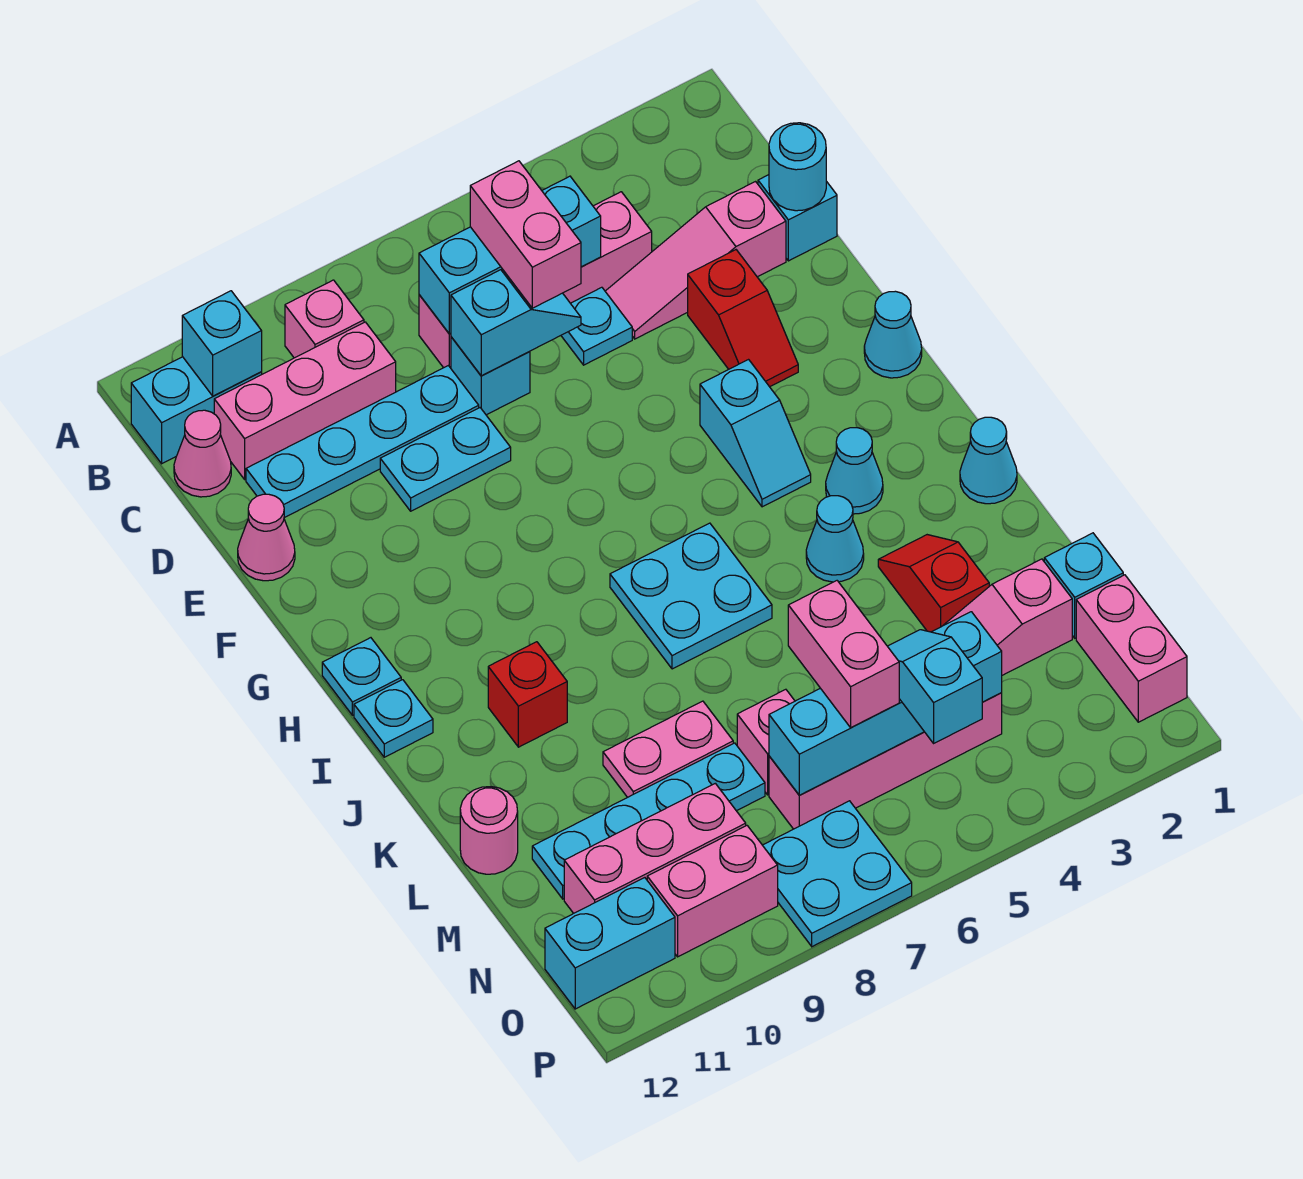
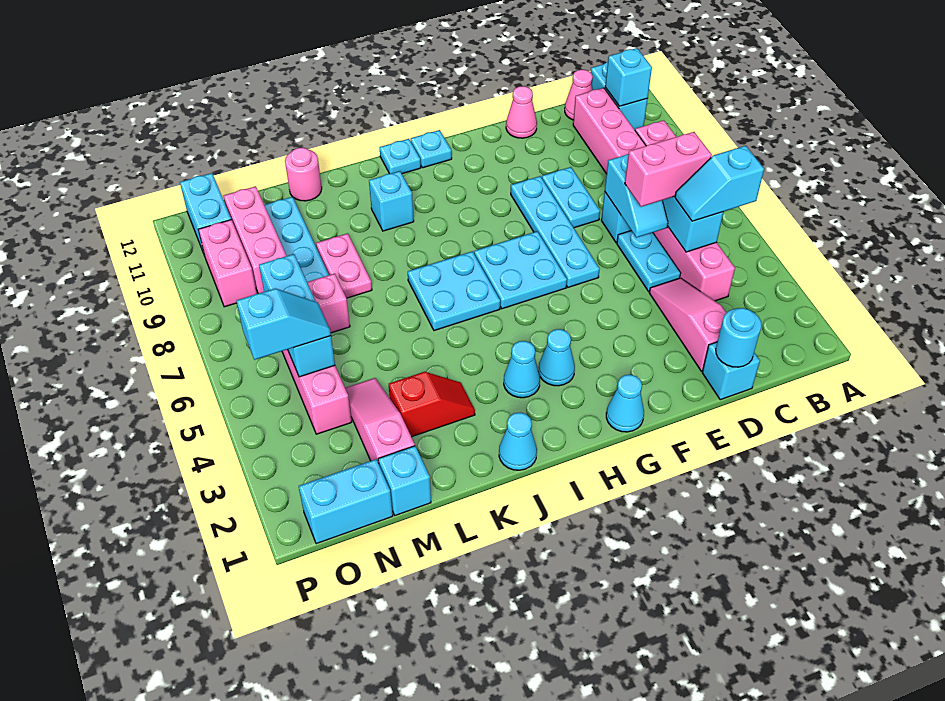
cyan plate D5 level 1 -> cyan plate D5:D6 level 1
cyan plate D8:D11 level 1 -> cyan plate F6:F9 level 1
red slope E3:F3 level 1 top E -> none
cyan slope G4:H4 level 1 top G -> cyan slope B5:C5 level 3 top B
cyan cone J4 level 1 -> cyan cone H3 level 1
red brick J10 level 1 -> cyan brick J10 level 1
pink brick M6:N6 level 3 -> none
pink brick N1:O1 level 1 -> cyan brick N1:O1 level 1
cyan brick N4:N7 level 2 -> cyan brick N5:N7 level 2
cyan plate O7:P8 level 1 -> cyan plate G6:H7 level 1

